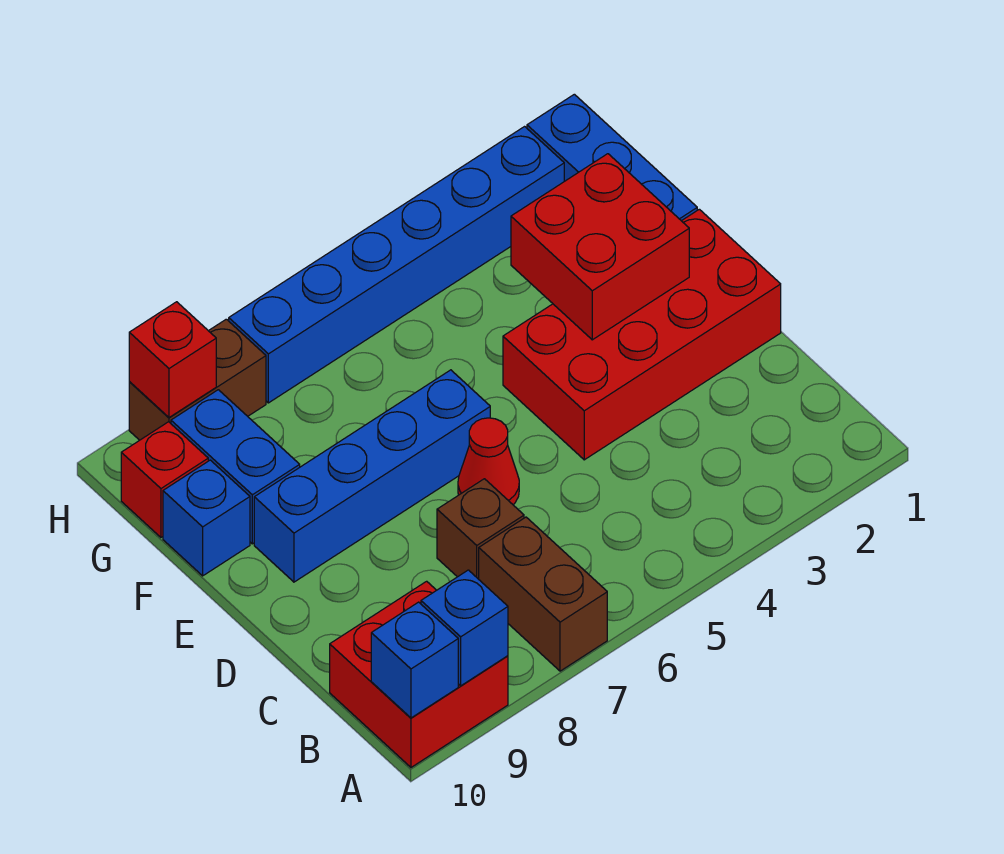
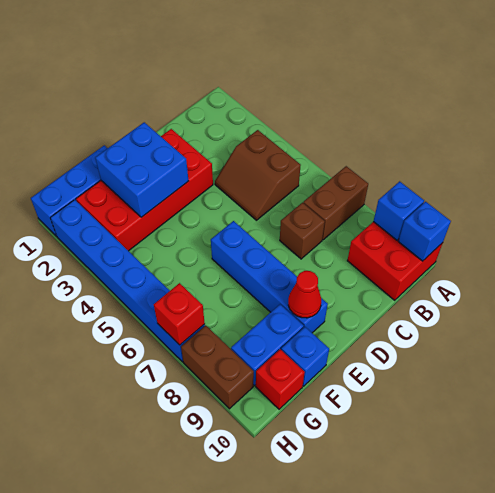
none -> brown slope B4:C5 level 1 top B
red brick D1:E4 level 1 -> red brick D2:G3 level 1
red cone D6 level 1 -> red cone E9 level 2
red brick E2:F3 level 2 -> blue brick E2:F3 level 2
red brick H9 level 2 -> red brick H7 level 2

